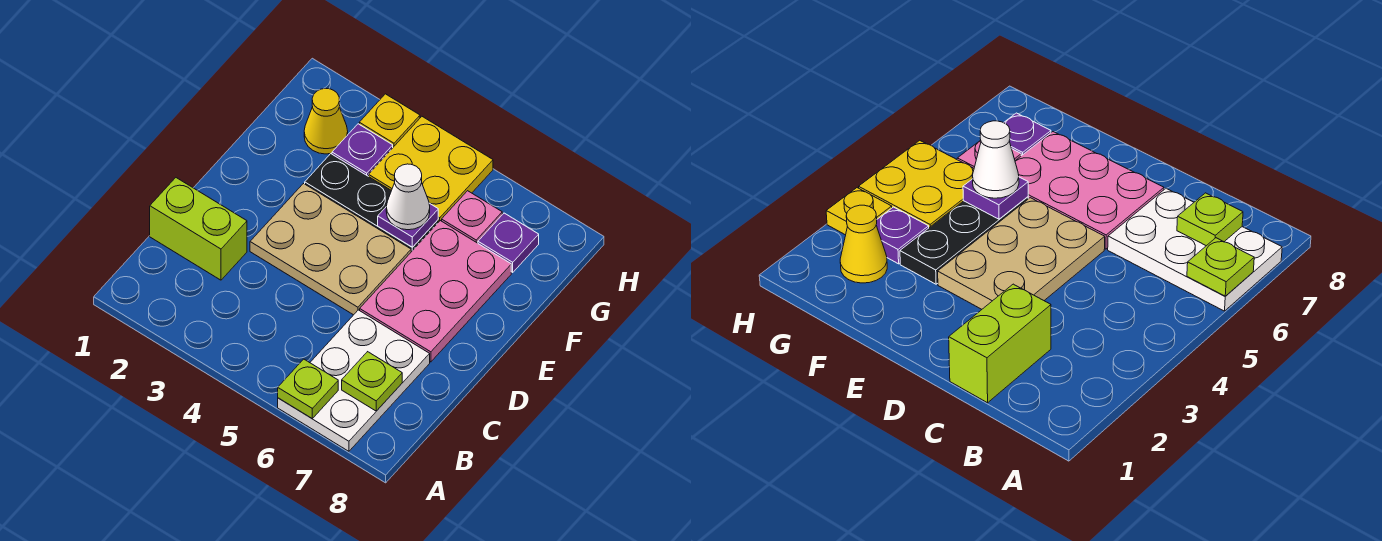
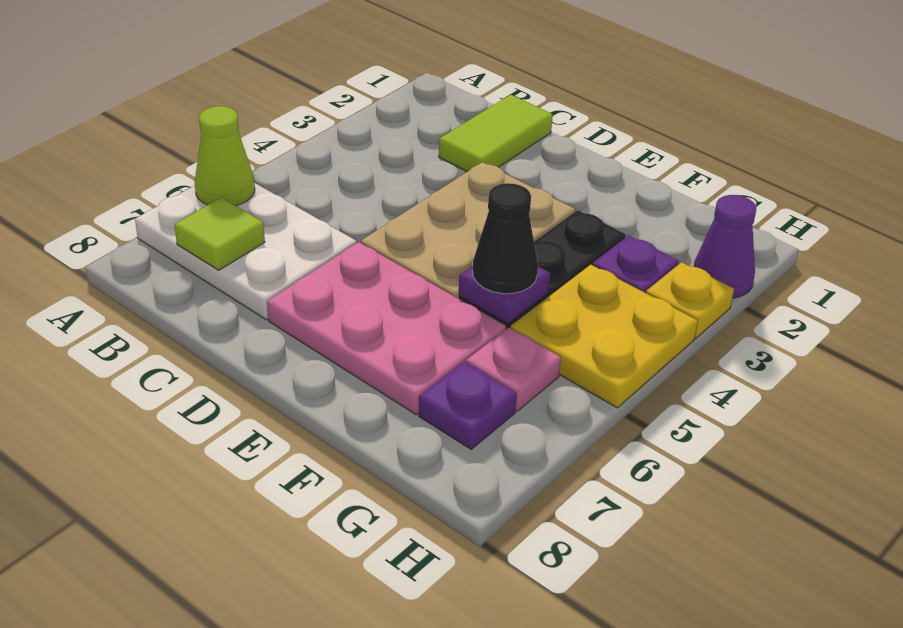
lime plate A6 level 2 -> lime cone A6 level 2
lime plate B7 level 2 -> lime tile B7 level 2
lime brick C1:C2 level 1 -> lime tile C1:C2 level 1
white cone F5 level 3 -> black cone F5 level 3
yellow cone G2 level 1 -> none
none -> purple cone H2 level 1

